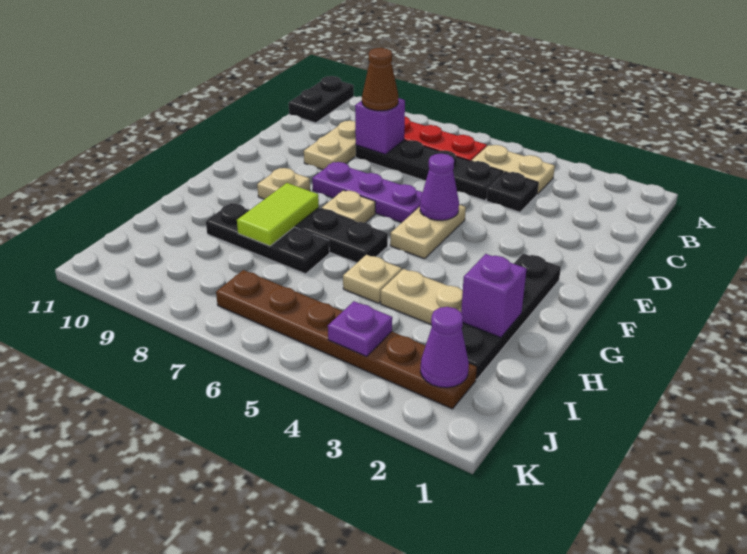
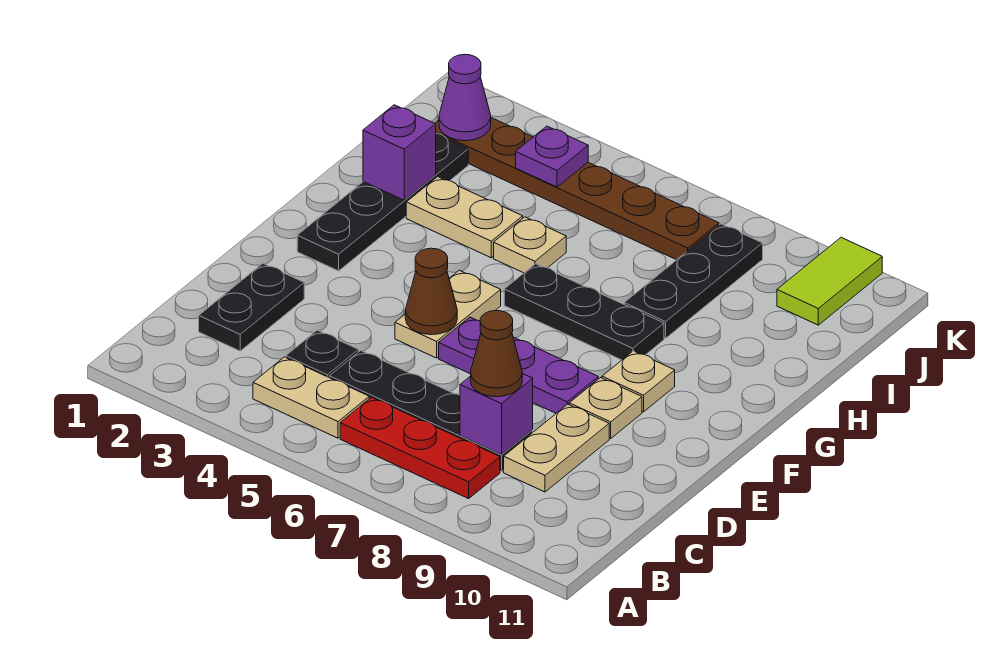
black plate A11:B11 level 1 -> black plate C2:D2 level 1
purple cone E5 level 2 -> brown cone E5 level 2
tan plate F7 level 1 -> tan plate E9 level 1
lime tile G8:H8 level 2 -> lime tile J10:K10 level 1
black plate H7:H9 level 1 -> black plate H8:J8 level 1

